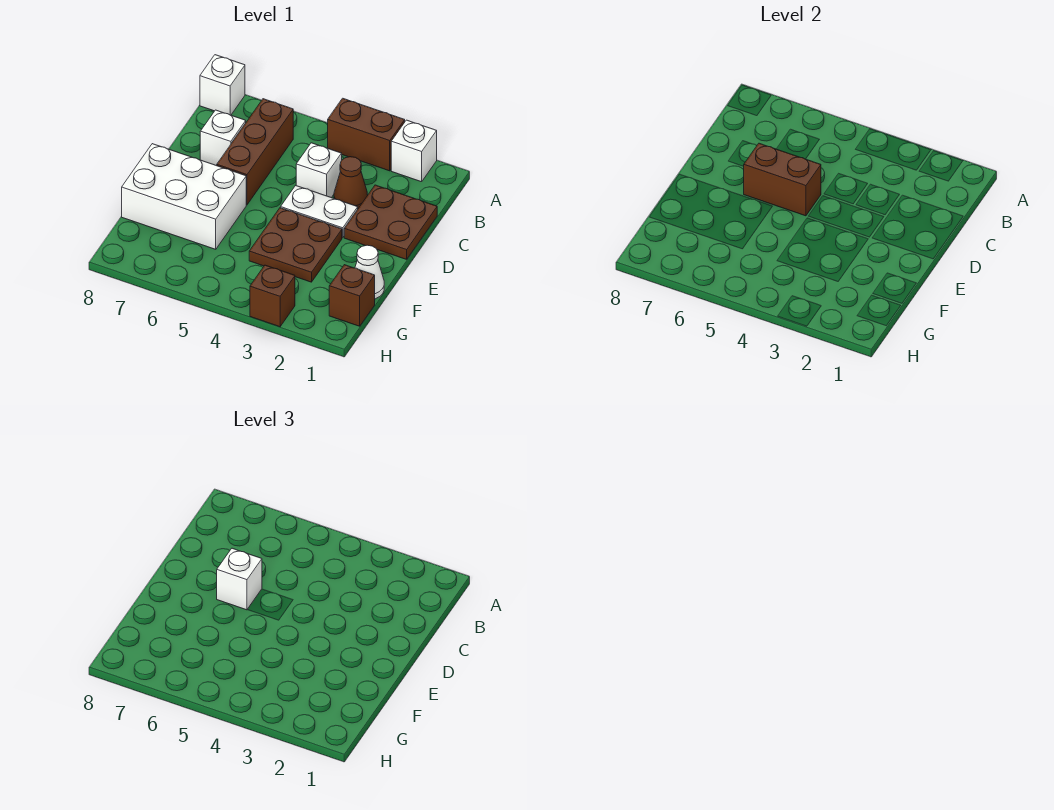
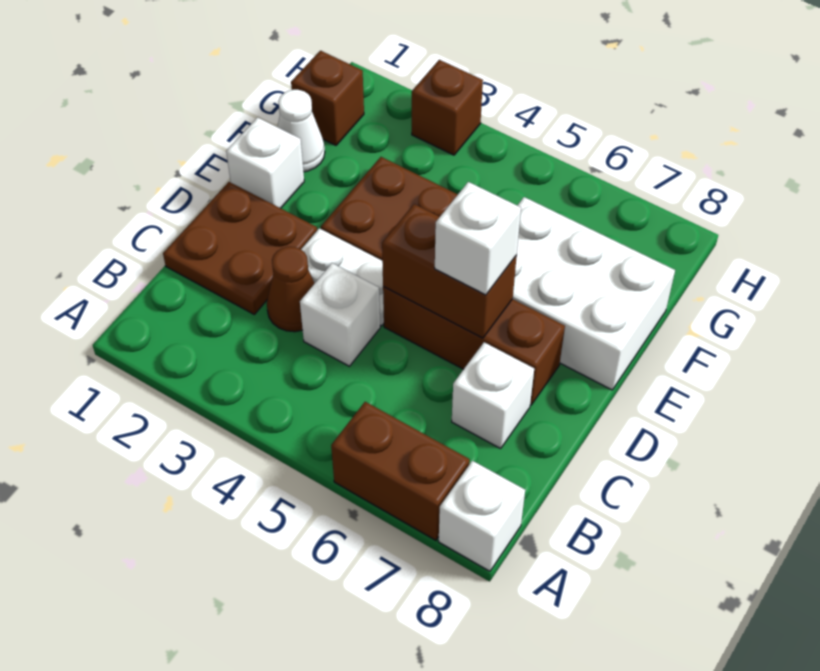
white brick A2 level 1 -> white brick E1 level 1
brown brick A3:A4 level 1 -> brown brick A6:A7 level 1
brown brick B6:D6 level 1 -> brown brick D5:D7 level 1

